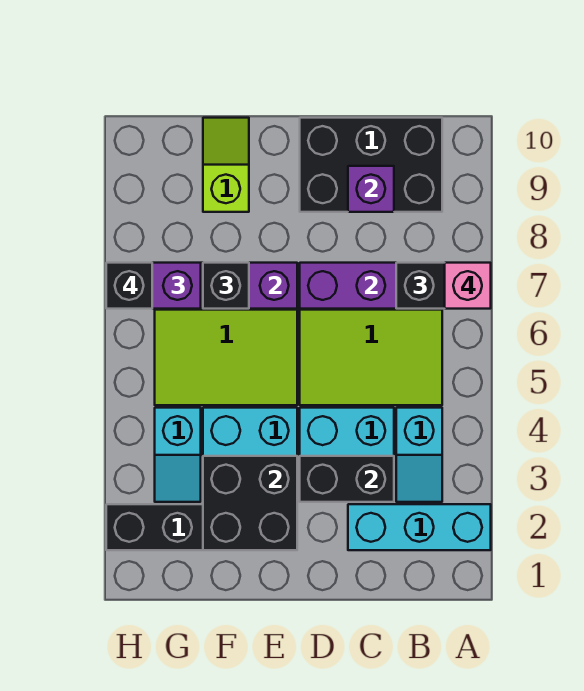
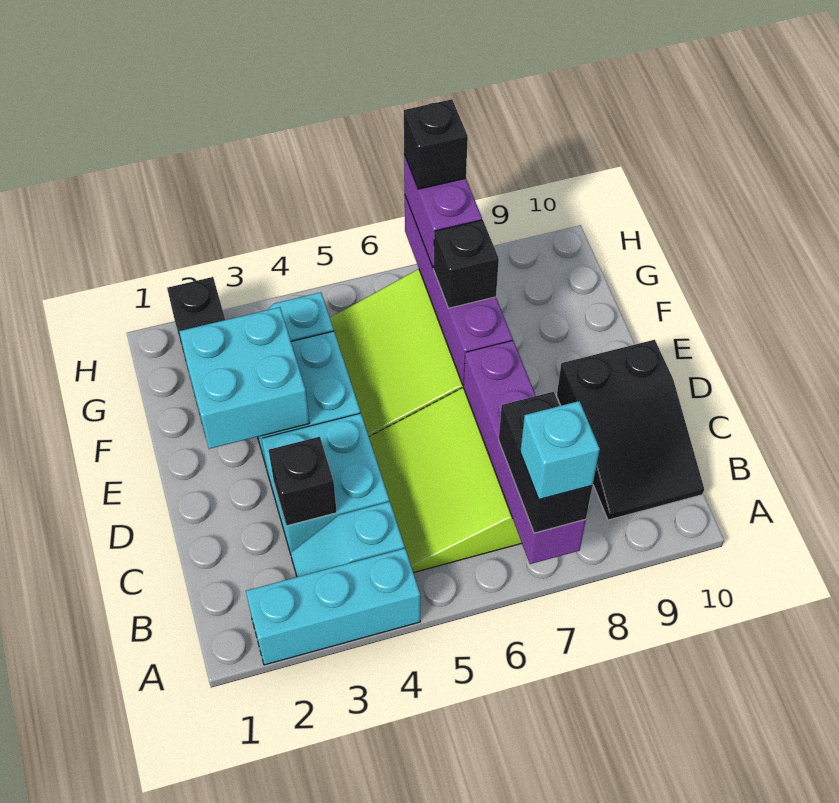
cyan brick A2:C2 level 1 -> cyan brick A2:A4 level 1
pink brick A7 level 4 -> cyan brick A7 level 4
black brick B9:D10 level 1 -> black slope B9:D10 level 1 top D
black brick C3:D3 level 2 -> black brick C3 level 2
purple brick C9 level 2 -> none
black brick E2:F3 level 2 -> cyan brick E2:F3 level 2
lime slope F9:F10 level 1 top 9 -> none

